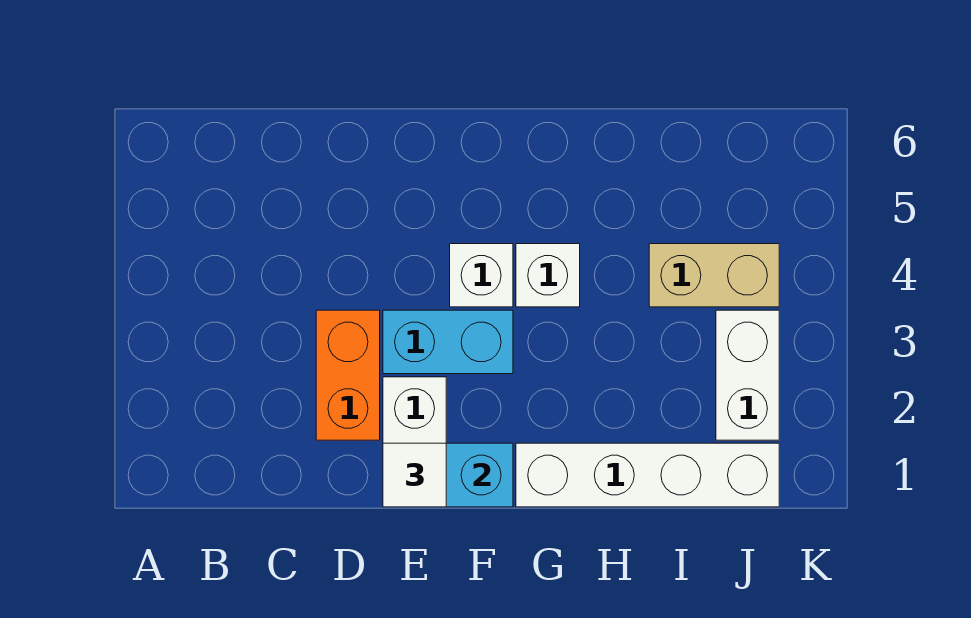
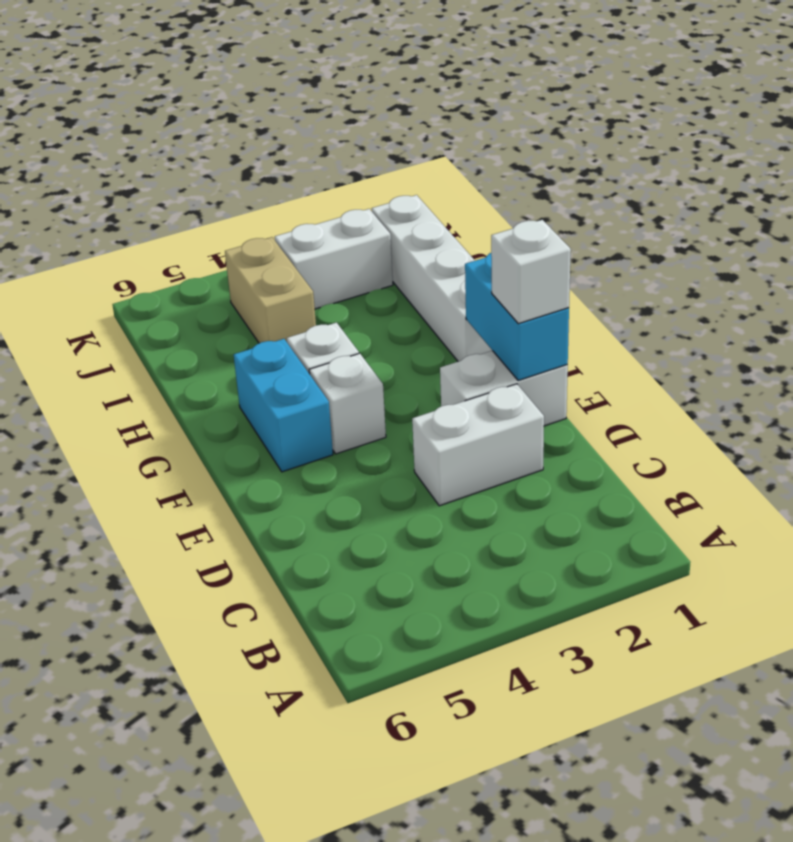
orange brick D2:D3 level 1 -> white brick D2:D3 level 1
white tile E1 level 3 -> white brick E1 level 3
cyan brick E3:F3 level 1 -> cyan brick F5:G5 level 1

